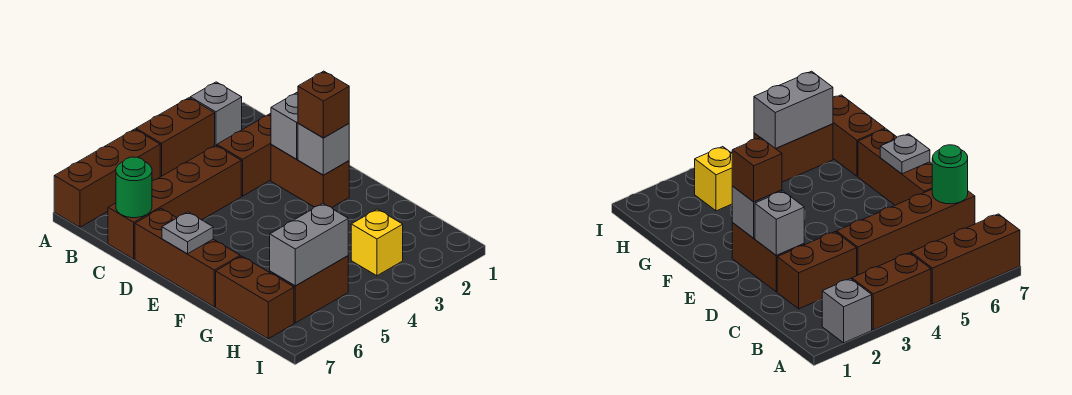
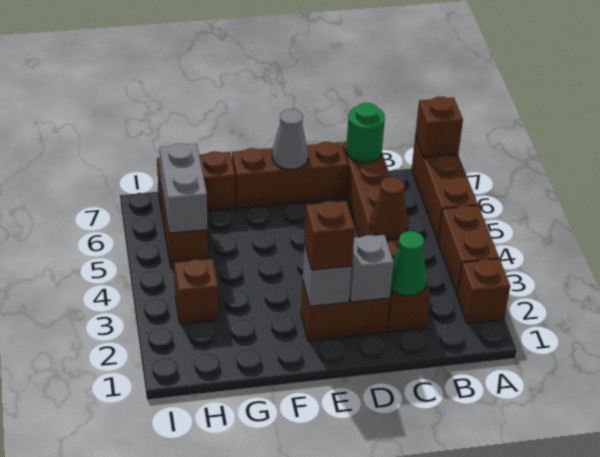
grey brick A2 level 1 -> brown brick A2 level 1
none -> brown brick A7 level 2
none -> green cone C2 level 2
none -> brown cone C4 level 2
grey plate E7 level 2 -> grey cone E7 level 2
yellow brick H3 level 1 -> brown brick H3 level 1

